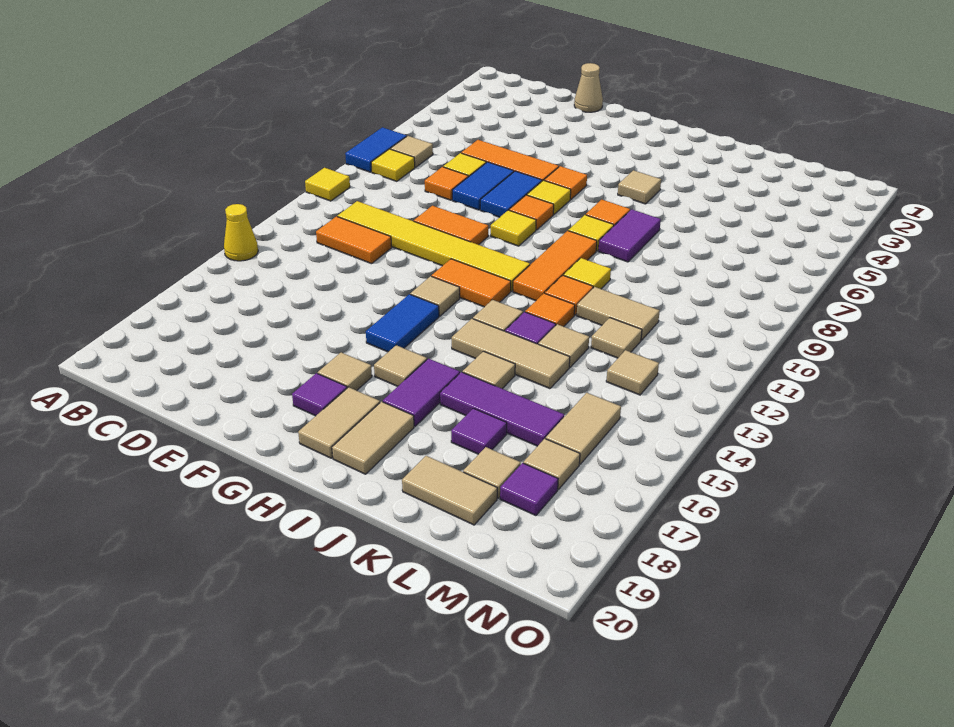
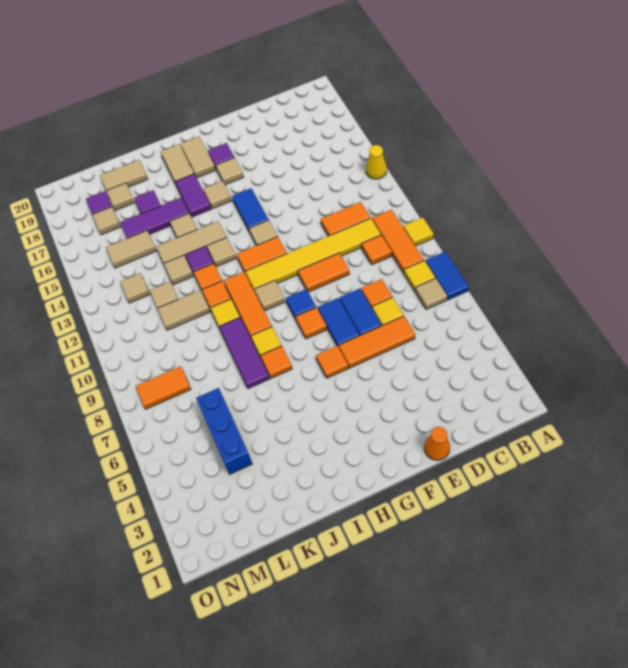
none -> orange tile B9:B11 level 1
none -> orange tile C10 level 1
tan cone E1 level 1 -> orange cone E1 level 1
yellow tile G7 level 1 -> none
yellow tile G9 level 1 -> blue tile G9 level 1
tan tile I5 level 1 -> tan tile H10 level 1
purple tile J7:J8 level 1 -> purple tile J7:J9 level 1
none -> blue brick L4:L6 level 1
none -> orange tile M8:N8 level 1
tan tile M15:M16 level 1 -> tan tile L15:M15 level 1

